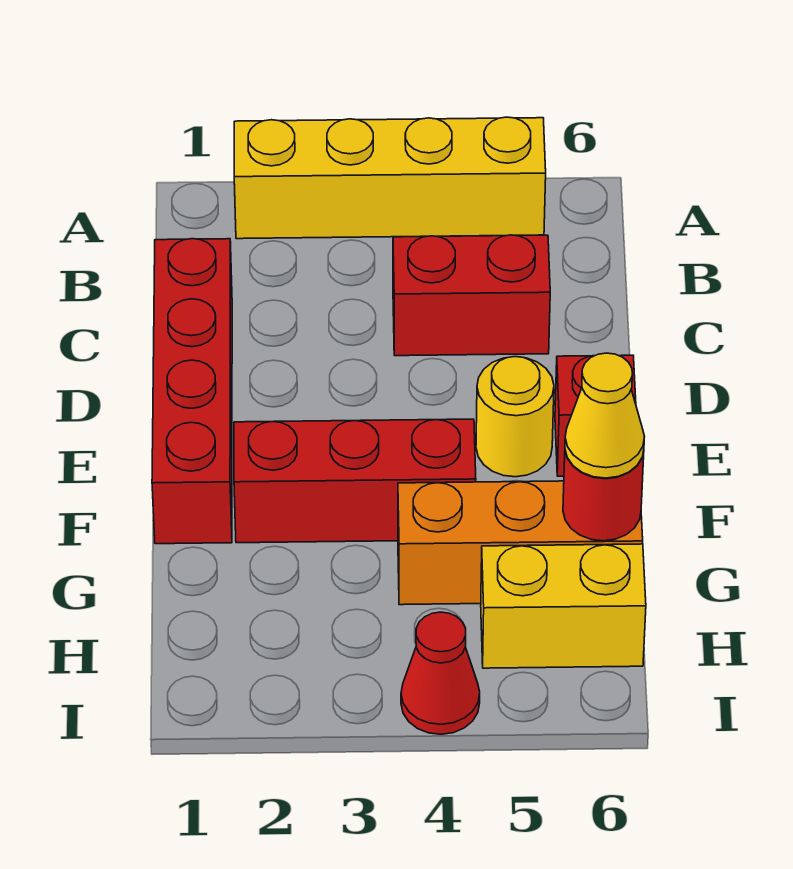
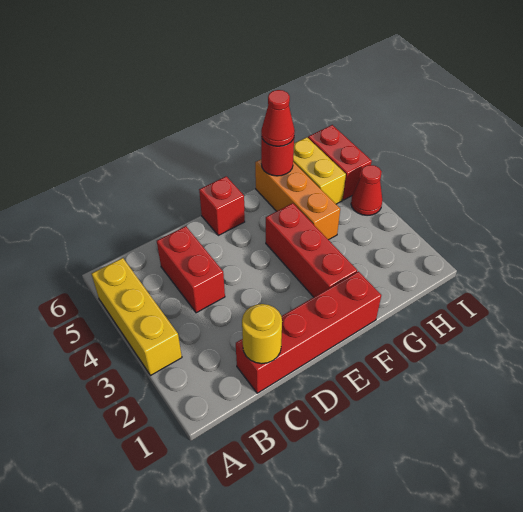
yellow brick A2:A5 level 1 -> yellow brick A3:A5 level 1
yellow round brick E5 level 1 -> yellow round brick C1 level 2
yellow cone G6 level 3 -> red cone G6 level 3
none -> red brick I5:I6 level 1

